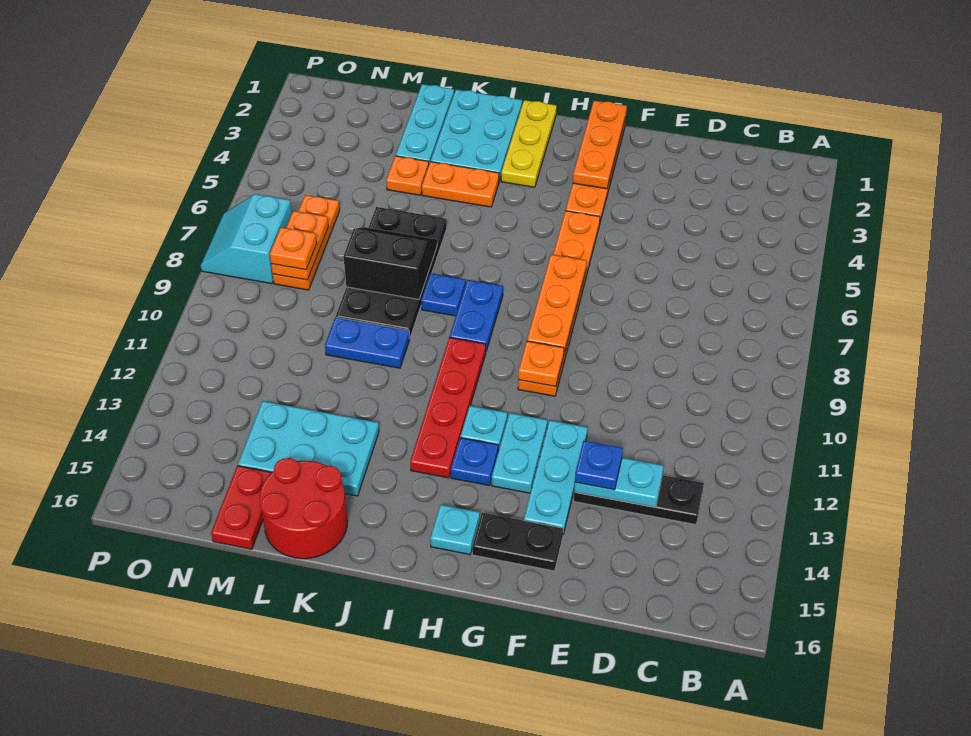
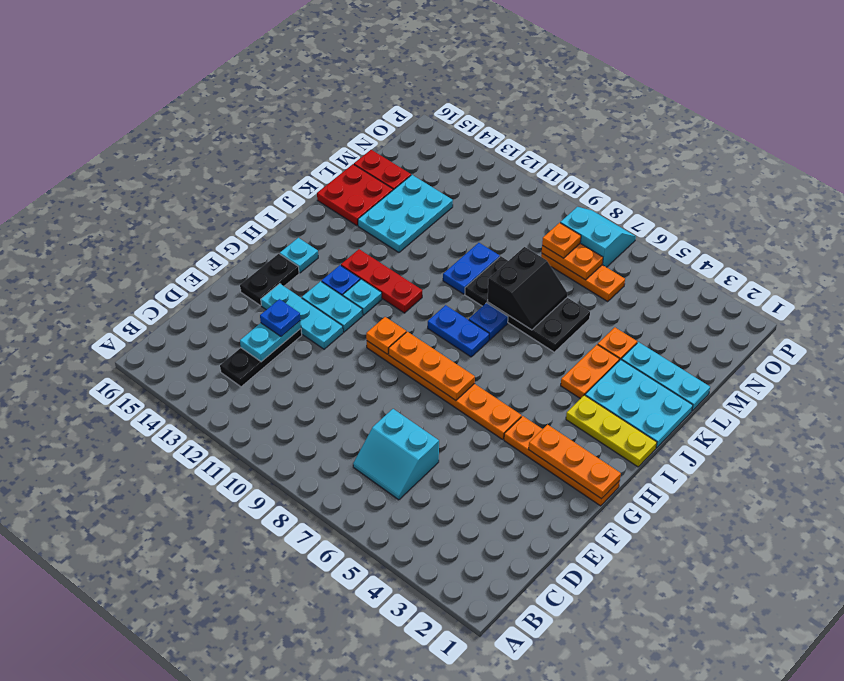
none -> cyan slope C6:D7 level 1 top D
red plate I10:I13 level 1 -> red plate I11:I13 level 1
red round brick K15:L16 level 1 -> red plate K15:L16 level 1

